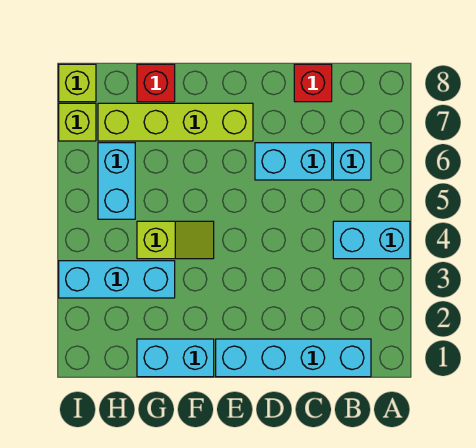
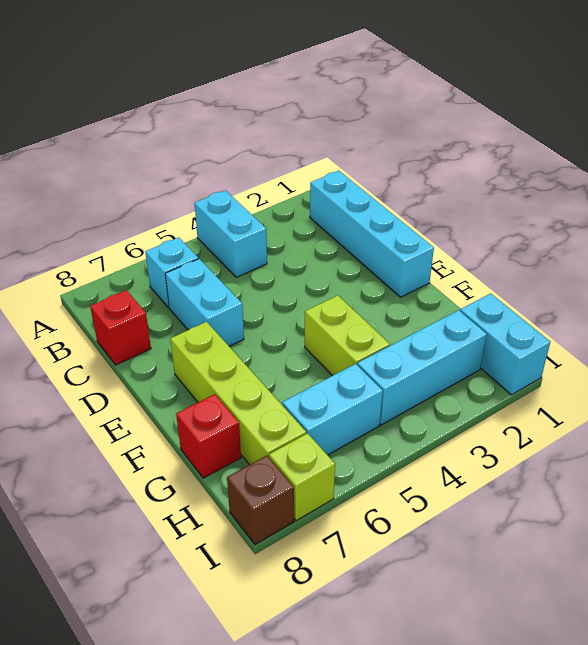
cyan brick F1:G1 level 1 -> cyan brick H1:I1 level 1
lime slope F4:G4 level 1 top G -> lime brick F4:G4 level 1
cyan brick G3:I3 level 1 -> cyan brick H2:H4 level 1
lime brick I8 level 1 -> brown brick I8 level 1

